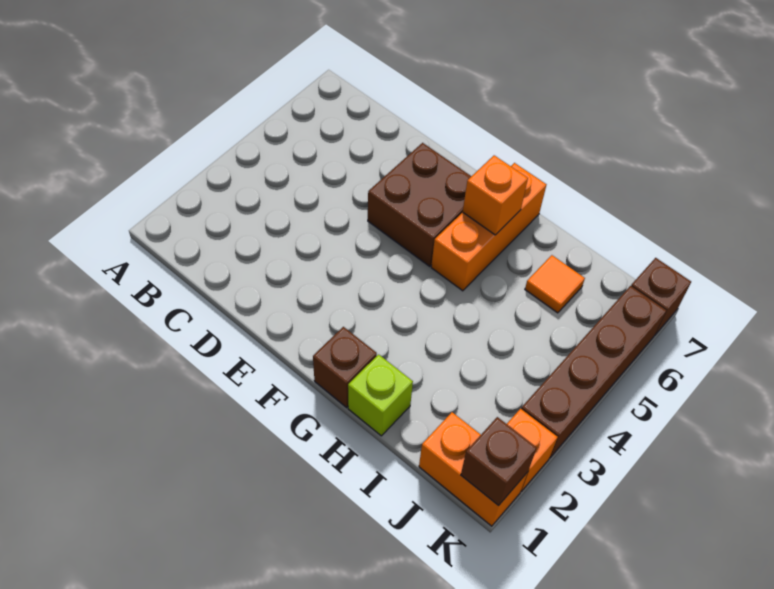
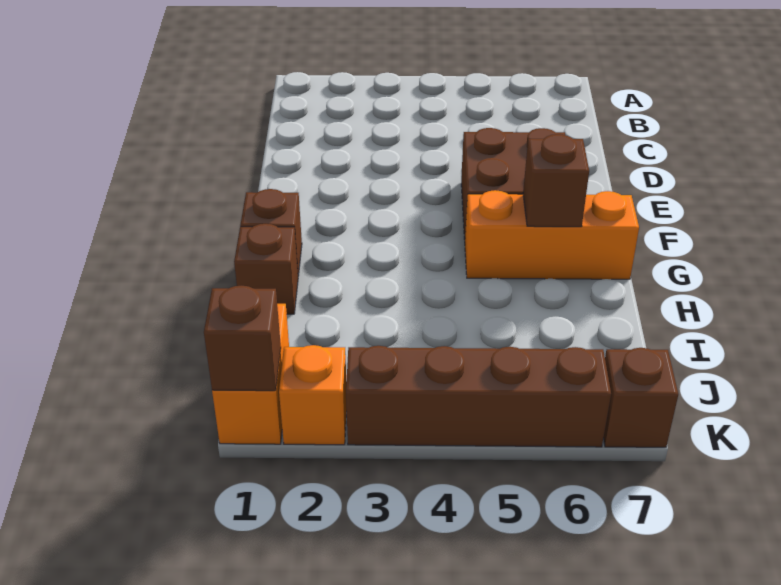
orange brick G6 level 2 -> brown brick G6 level 2
lime brick H1 level 1 -> brown brick H1 level 1
orange tile I6 level 1 -> none

